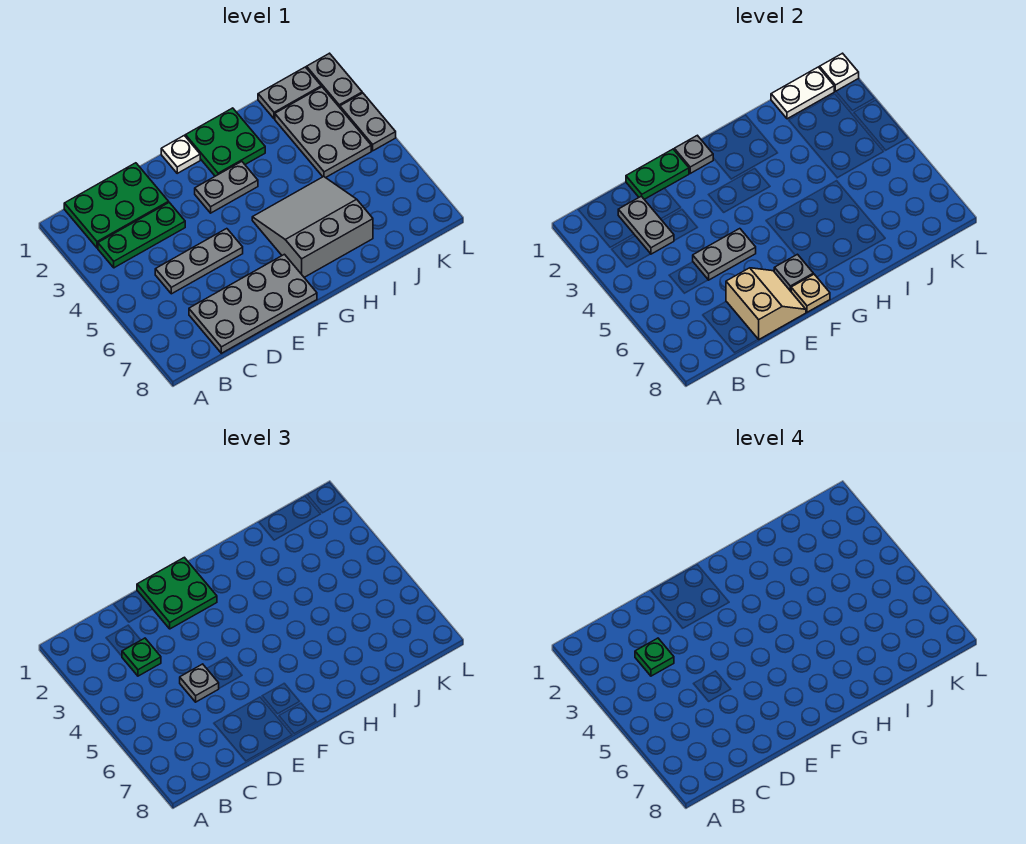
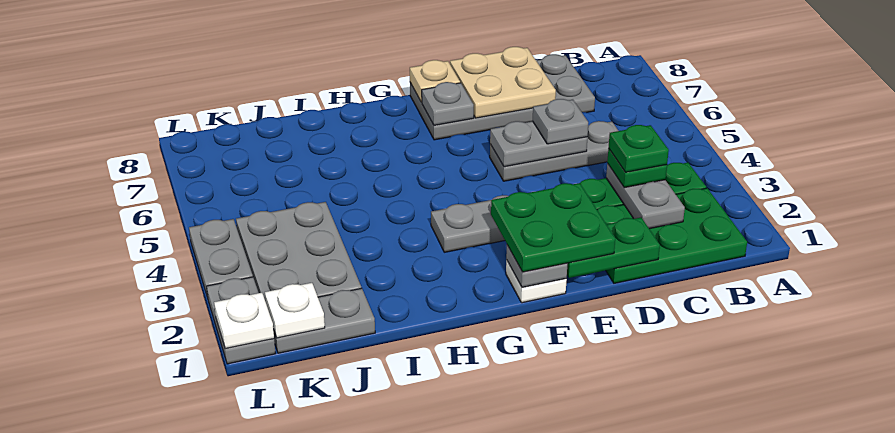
tan slope D7:E8 level 2 top D -> tan plate D7:E8 level 2
green plate G1:H2 level 1 -> none
grey slope G5:I7 level 1 top 7 -> none
white plate J1:K1 level 2 -> white plate K1 level 2

